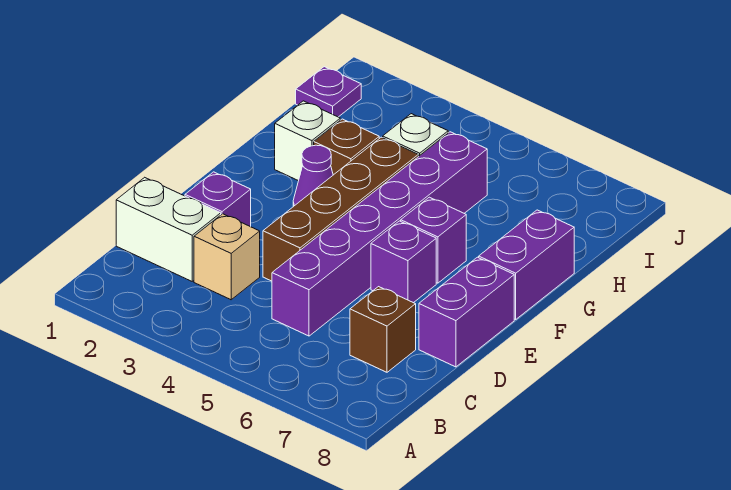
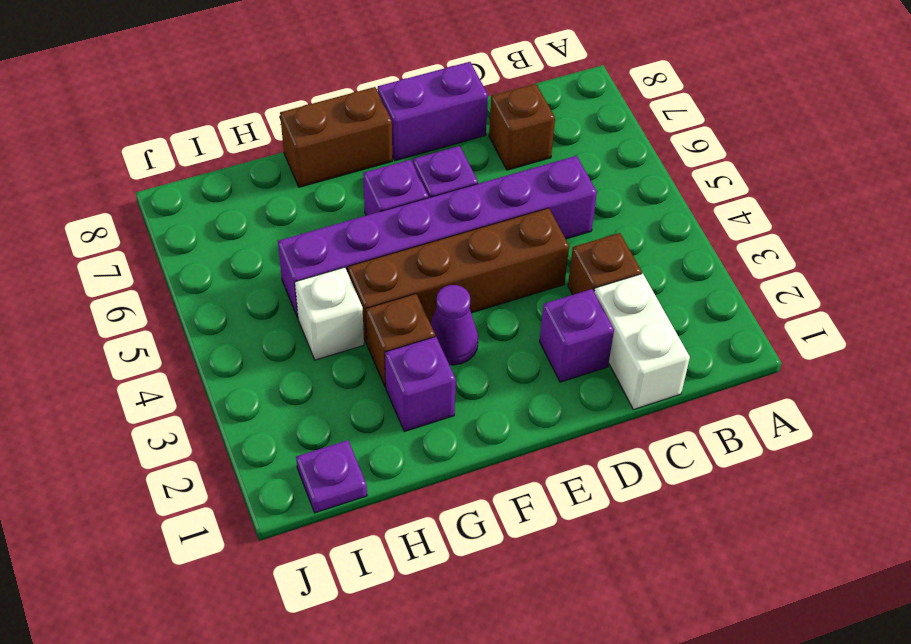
tan brick C3 level 1 -> brown brick C3 level 1
purple brick F8:G8 level 1 -> brown brick F8:G8 level 1
white brick G2 level 1 -> purple brick G2 level 1

